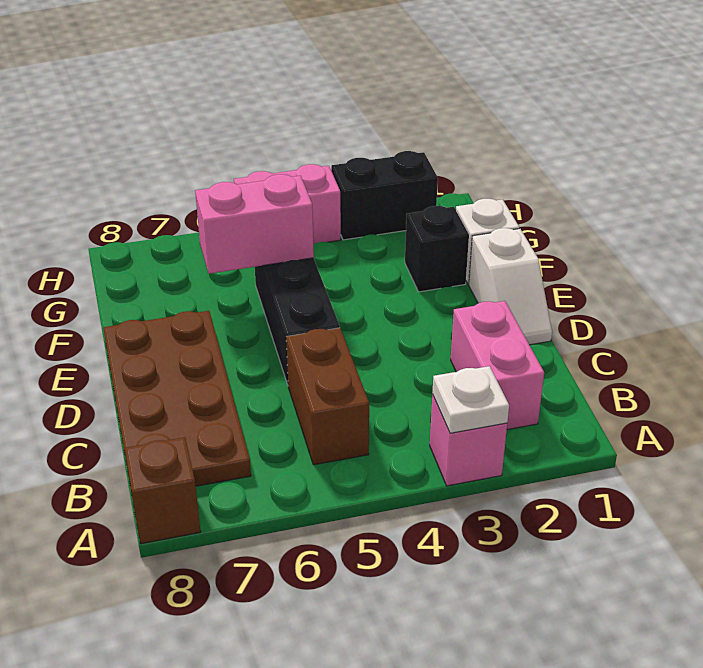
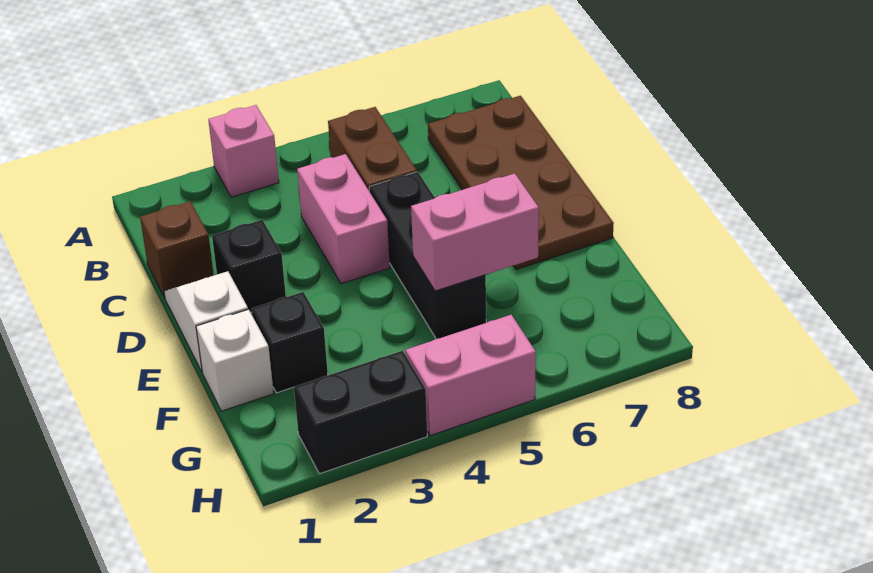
white plate A3 level 2 -> none
brown brick A8 level 1 -> brown brick C1 level 1
pink brick B2:C2 level 1 -> pink brick C4:D4 level 1
none -> black brick D2 level 1

